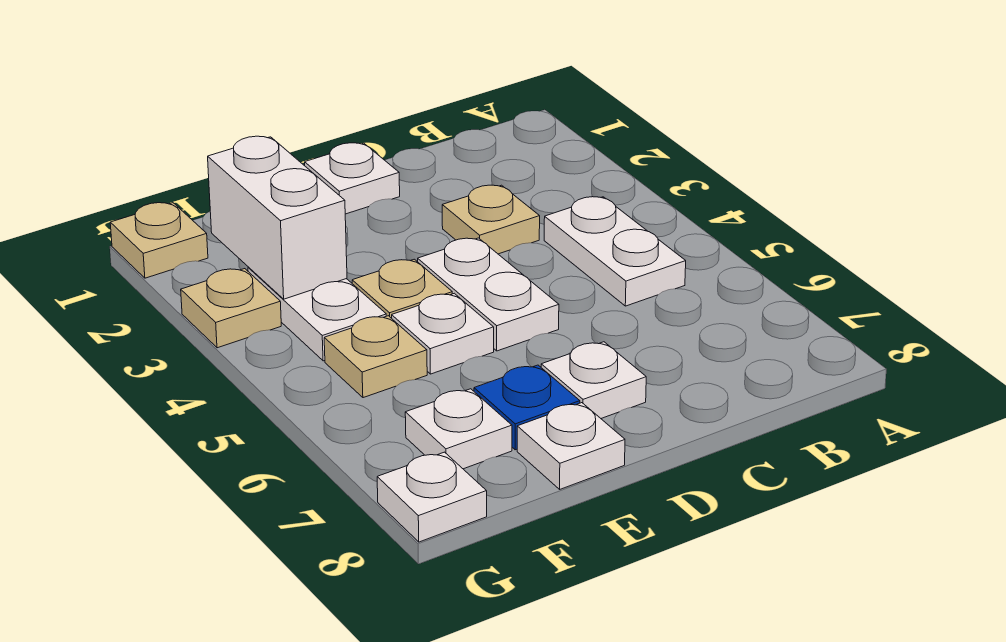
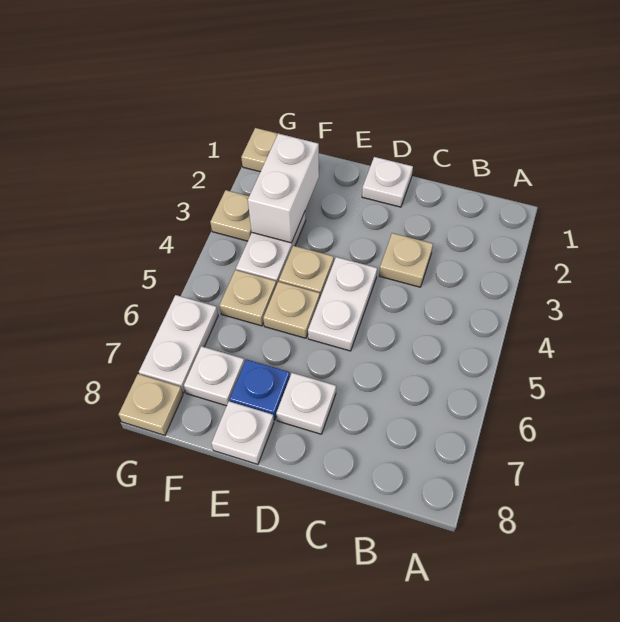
white plate B4:B5 level 1 -> white plate G6:G7 level 1
white plate E5 level 1 -> tan plate E5 level 1
white plate G8 level 1 -> tan plate G8 level 1

